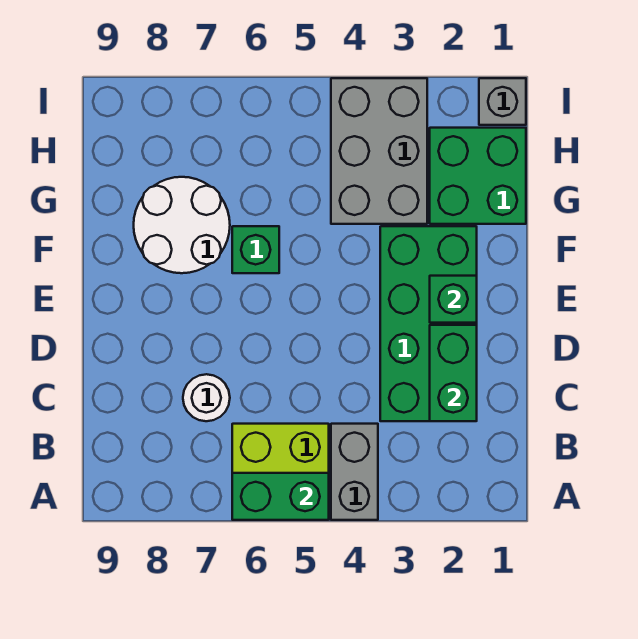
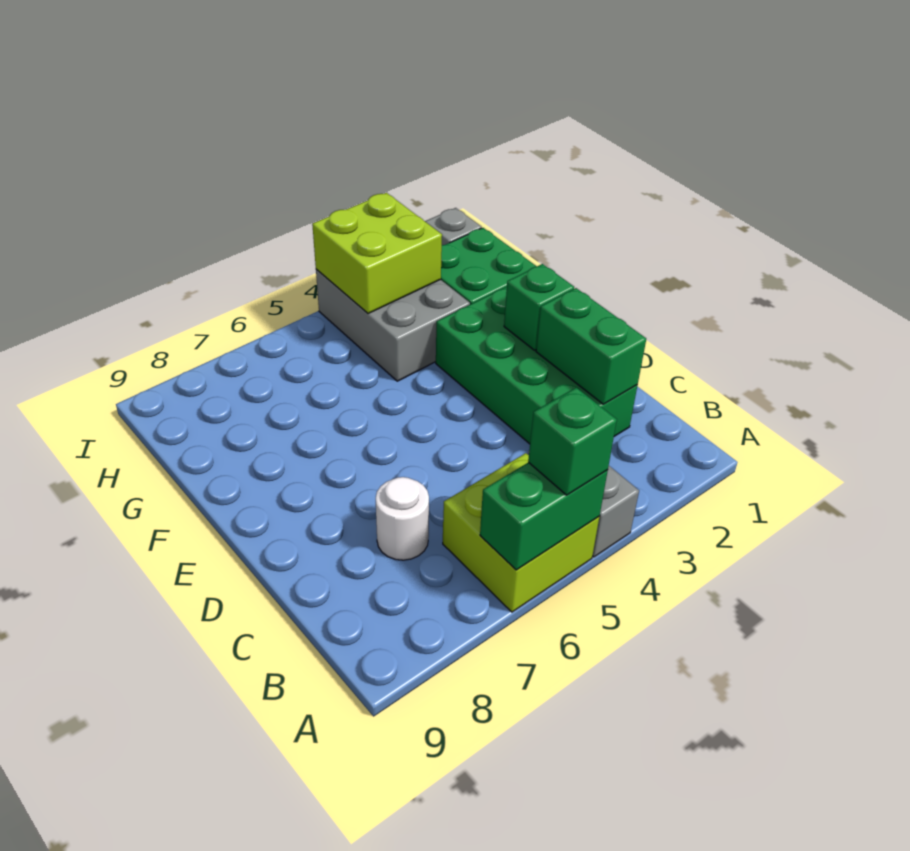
green brick F6 level 1 -> green brick A5 level 3
white round brick F7:G8 level 1 -> none
none -> lime brick H3:I4 level 2

